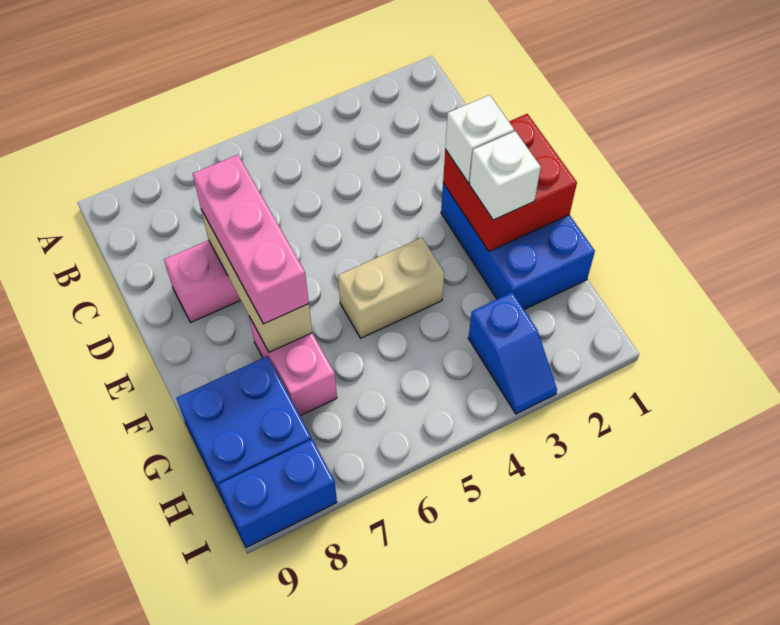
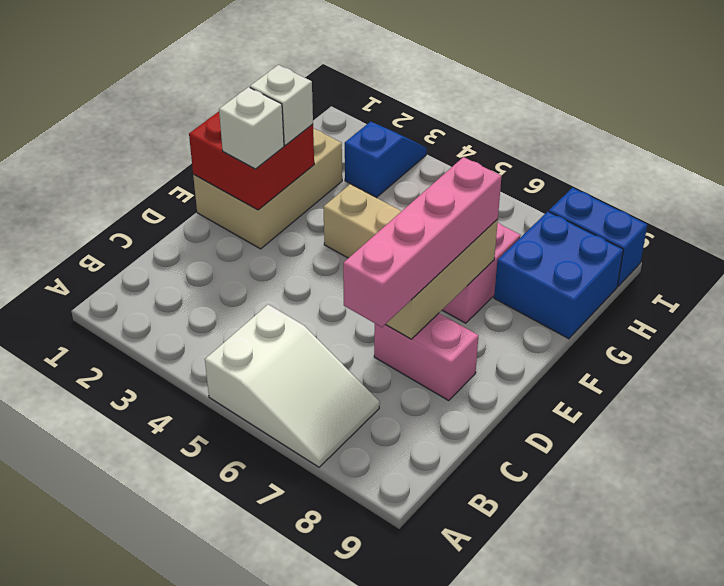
none -> white slope A5:B7 level 1 top 5
pink brick D7:F7 level 3 -> pink brick C7:F7 level 3
blue brick E1:G2 level 1 -> tan brick E1:G2 level 1

